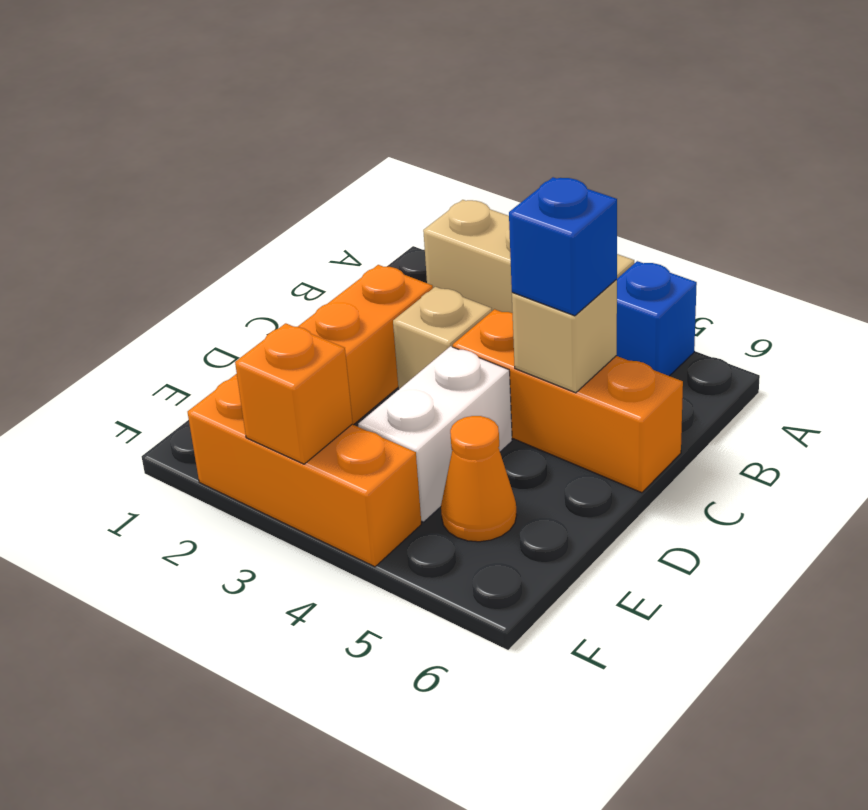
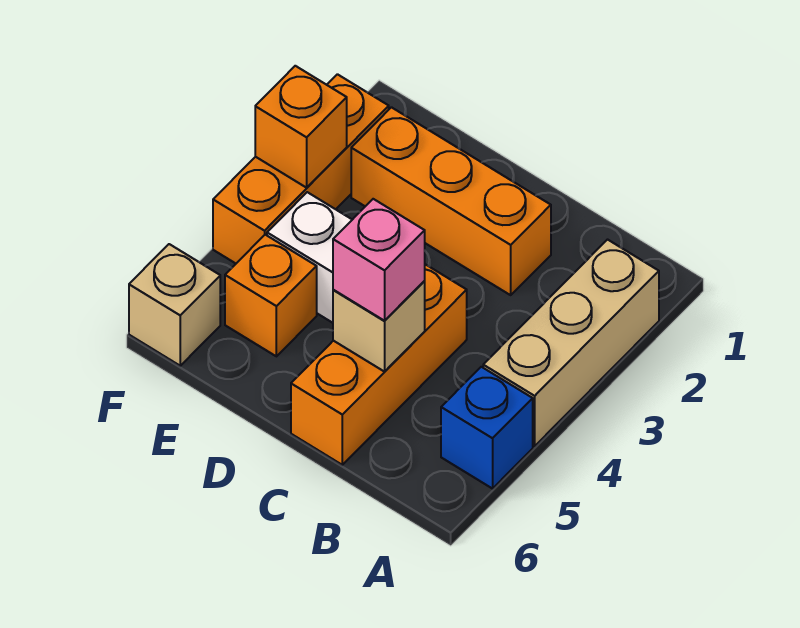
tan brick C3 level 1 -> tan brick F6 level 1
blue brick C5 level 3 -> pink brick C5 level 3
orange cone E5 level 1 -> orange brick E5 level 1

